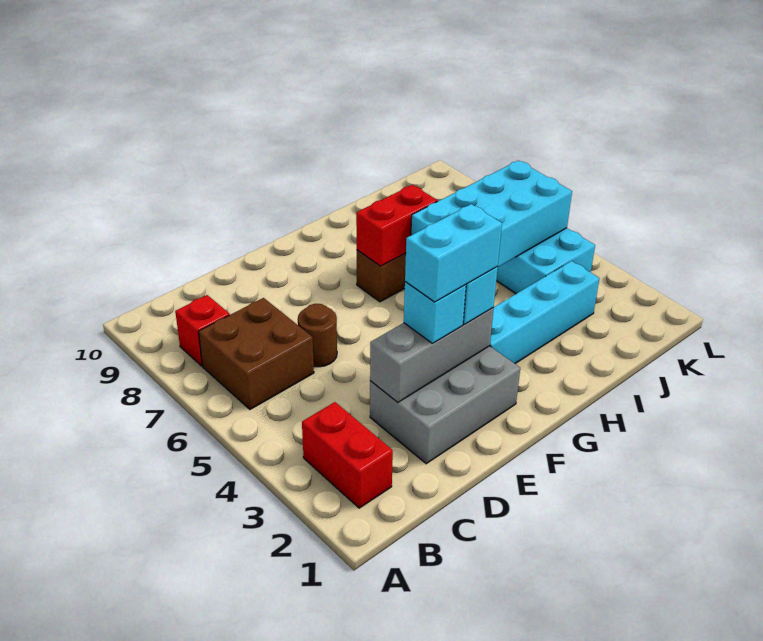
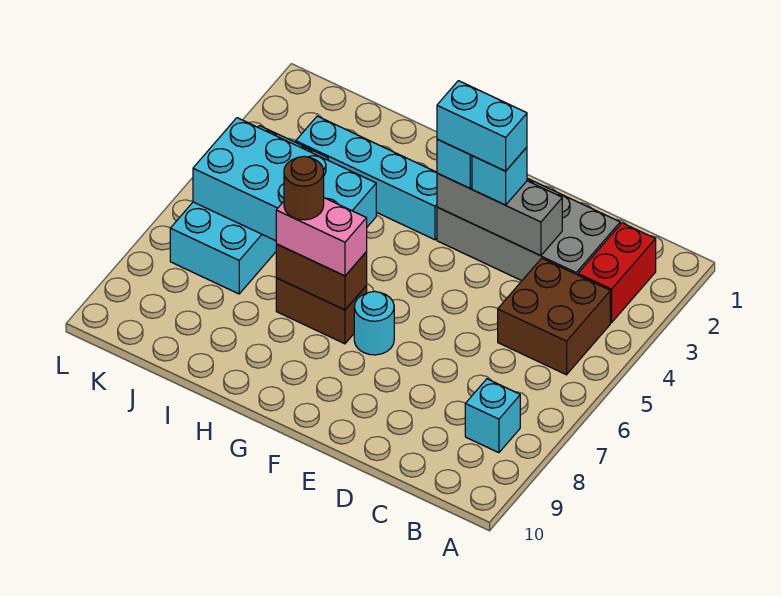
brown brick B6:C7 level 1 -> brown brick B4:C5 level 1
red brick B8 level 1 -> cyan brick B8 level 1
grey brick D2:F3 level 1 -> grey brick C2:F3 level 1
brown round brick D6 level 1 -> brown round brick H7 level 4
none -> cyan round brick F7 level 1
red brick G7:H7 level 2 -> brown brick G7:H7 level 2
none -> pink brick G7:H7 level 3

